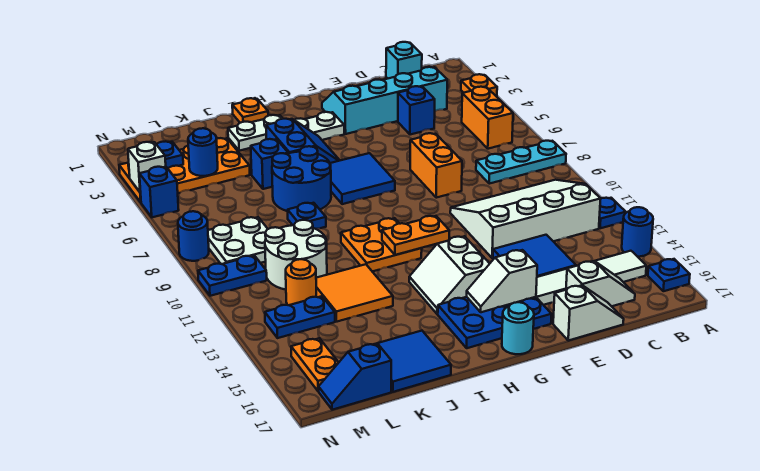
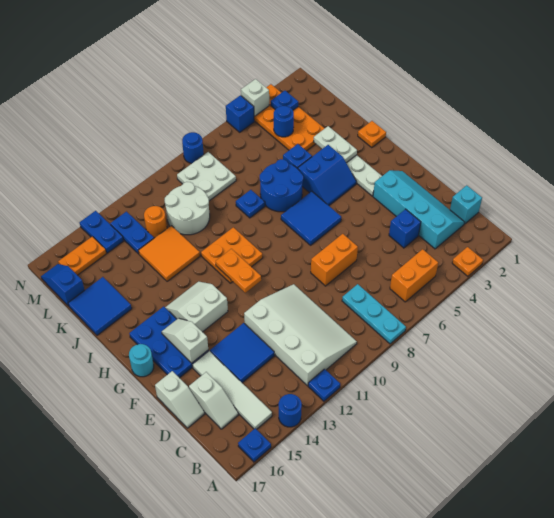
blue plate M10:N10 level 1 -> blue plate M14:N14 level 1

